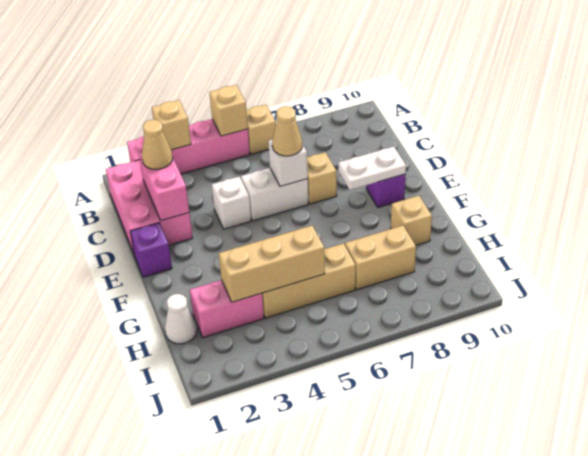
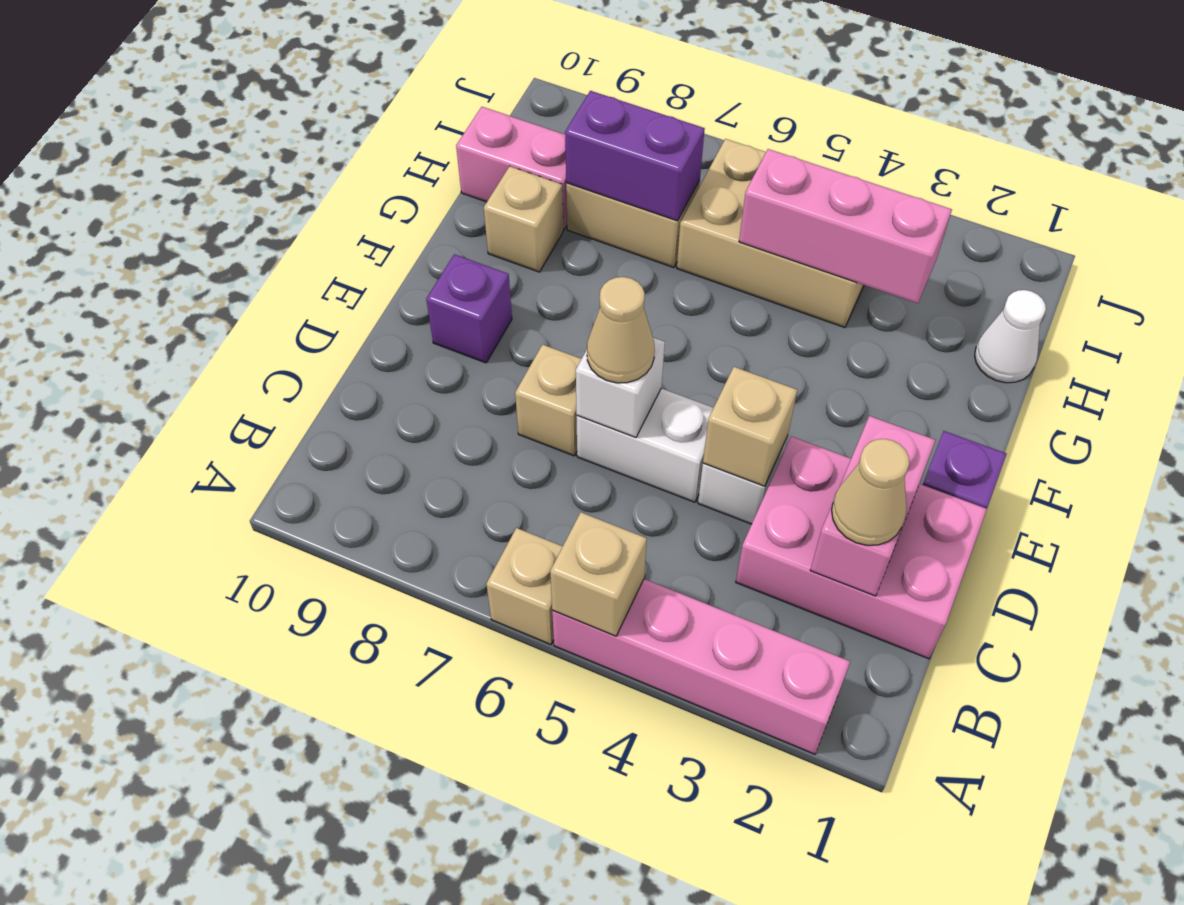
tan brick A3 level 2 -> tan brick D4 level 2
pink brick B1:D2 level 1 -> pink brick C1:D3 level 1
white plate E8:E9 level 2 -> none
pink brick H2:H3 level 1 -> pink brick H9:H10 level 1
tan brick H3:H5 level 2 -> pink brick H3:H5 level 2
tan brick H4:H6 level 1 -> tan brick H4:I6 level 1
none -> purple brick H7:H8 level 2

